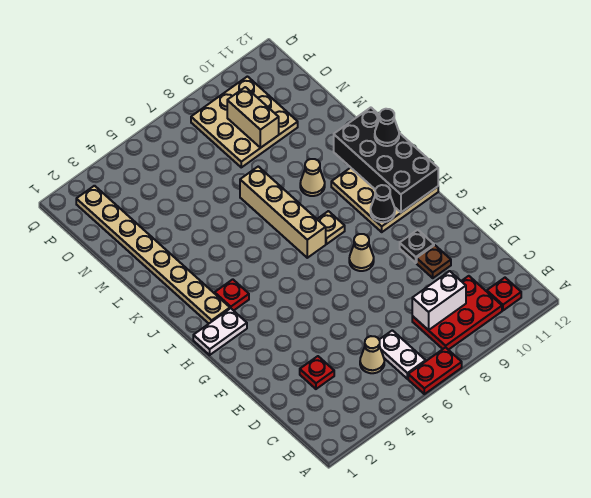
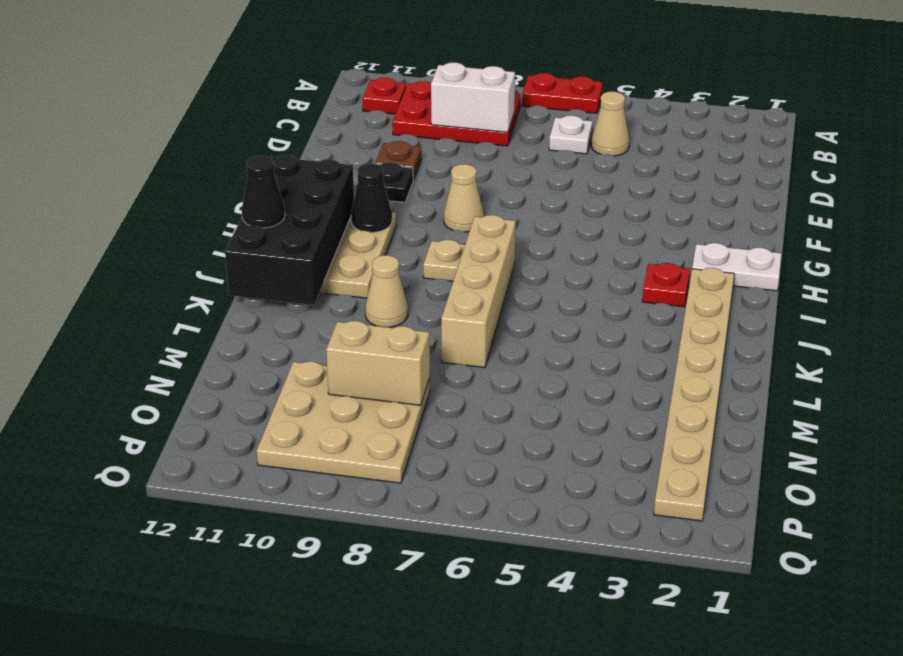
white plate B6:C6 level 1 -> white plate C6 level 1
red plate D3 level 1 -> none
tan brick N9:O9 level 2 -> tan brick N8:N9 level 2

